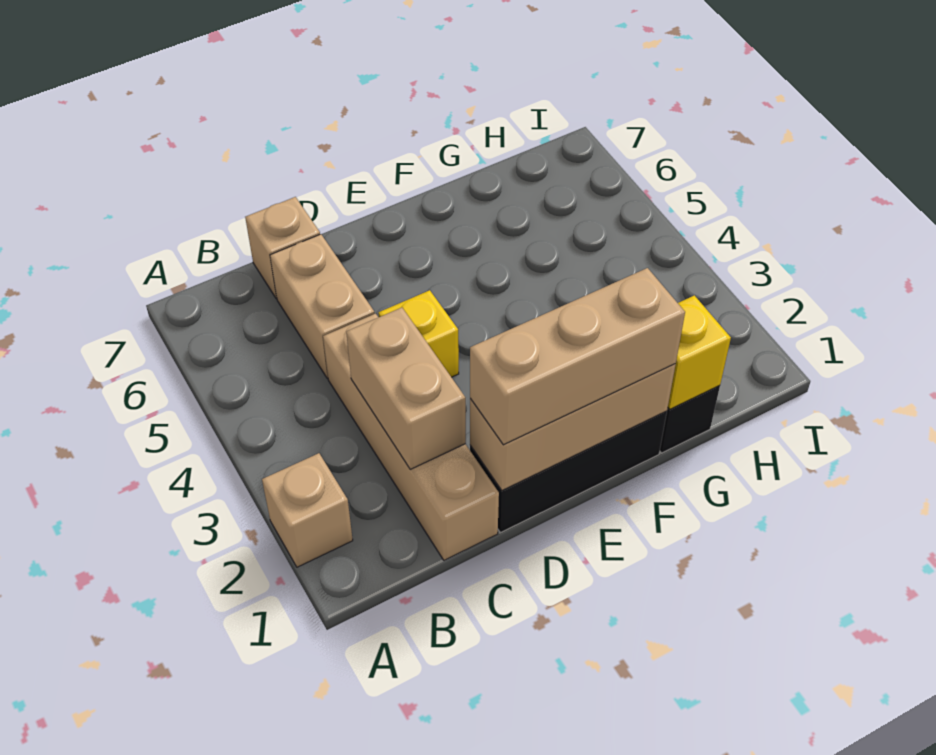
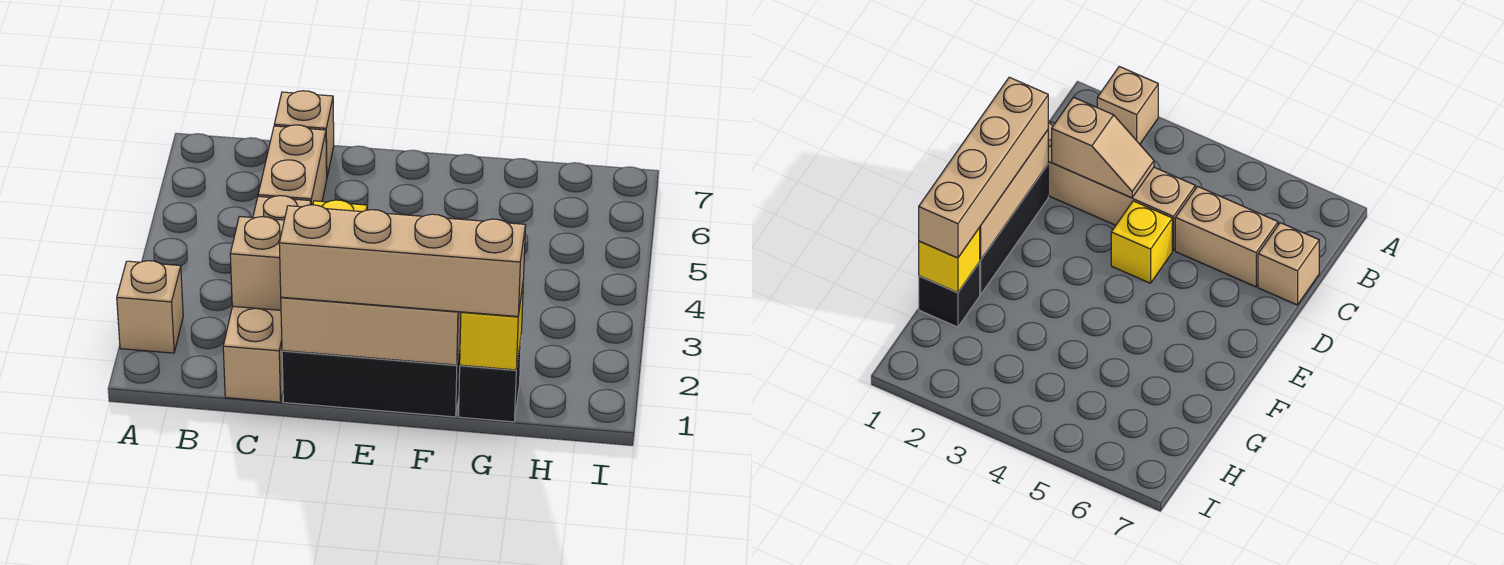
tan brick C2:C3 level 2 -> tan slope C2:C3 level 2 top 2
tan brick D1:F1 level 3 -> tan brick D1:G1 level 3

